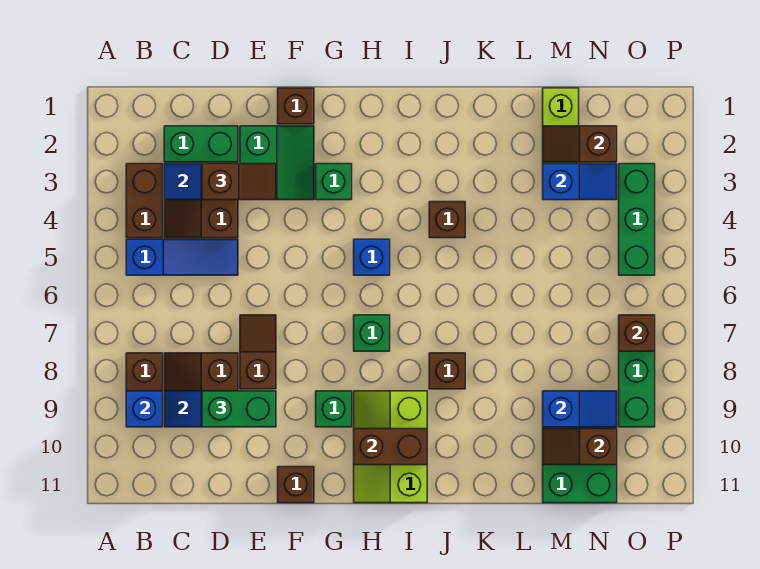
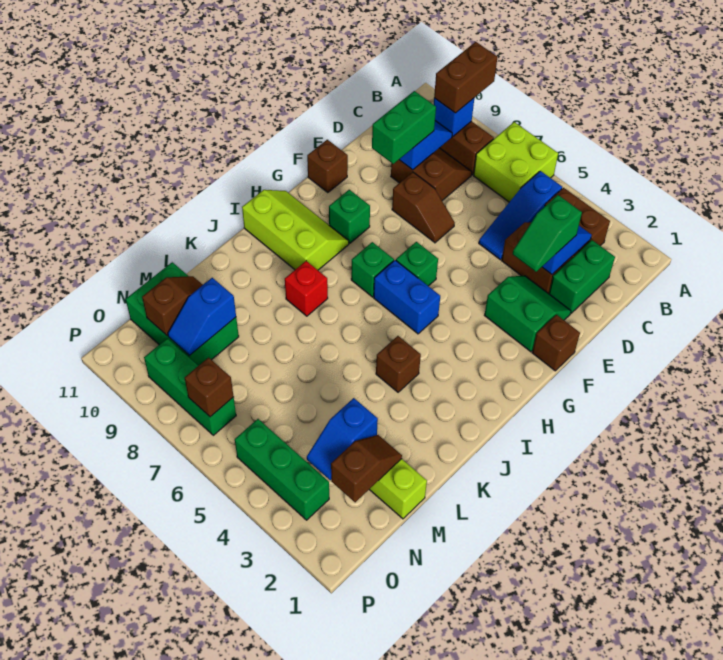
none -> lime brick A6:B7 level 1
brown slope D3:E3 level 3 top D -> green slope D3:E3 level 3 top D
green slope E2:F3 level 1 top E -> green slope E2:F3 level 1 top F
green brick G3 level 1 -> green brick G6 level 1
blue brick H5 level 1 -> blue brick H5:H6 level 1
brown brick H10:I10 level 2 -> brown brick A9:B9 level 3
brown brick J8 level 1 -> red brick J8 level 1

